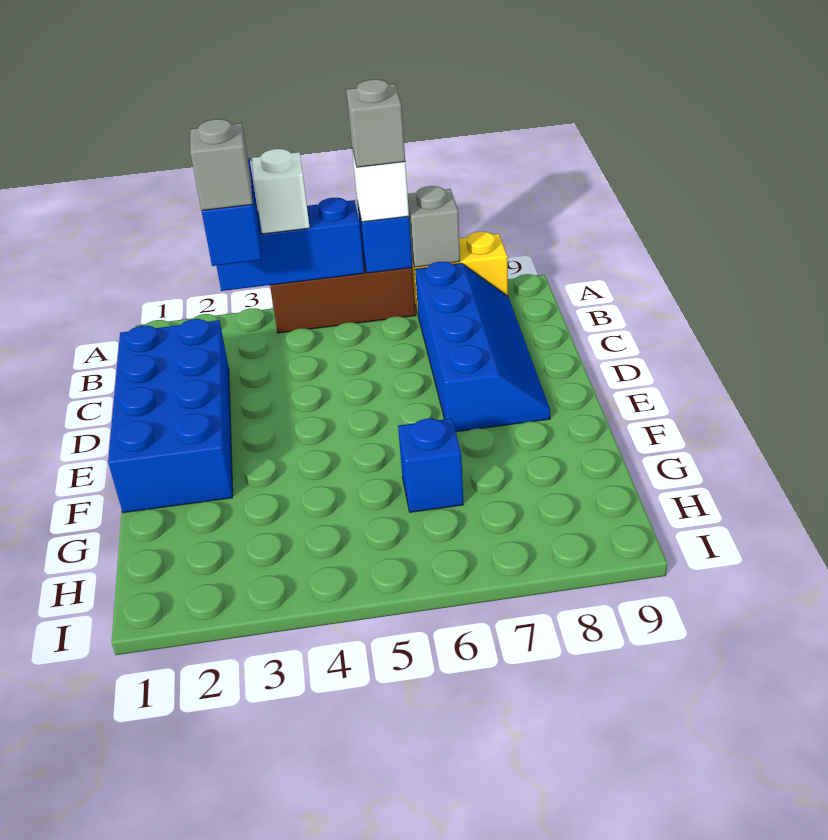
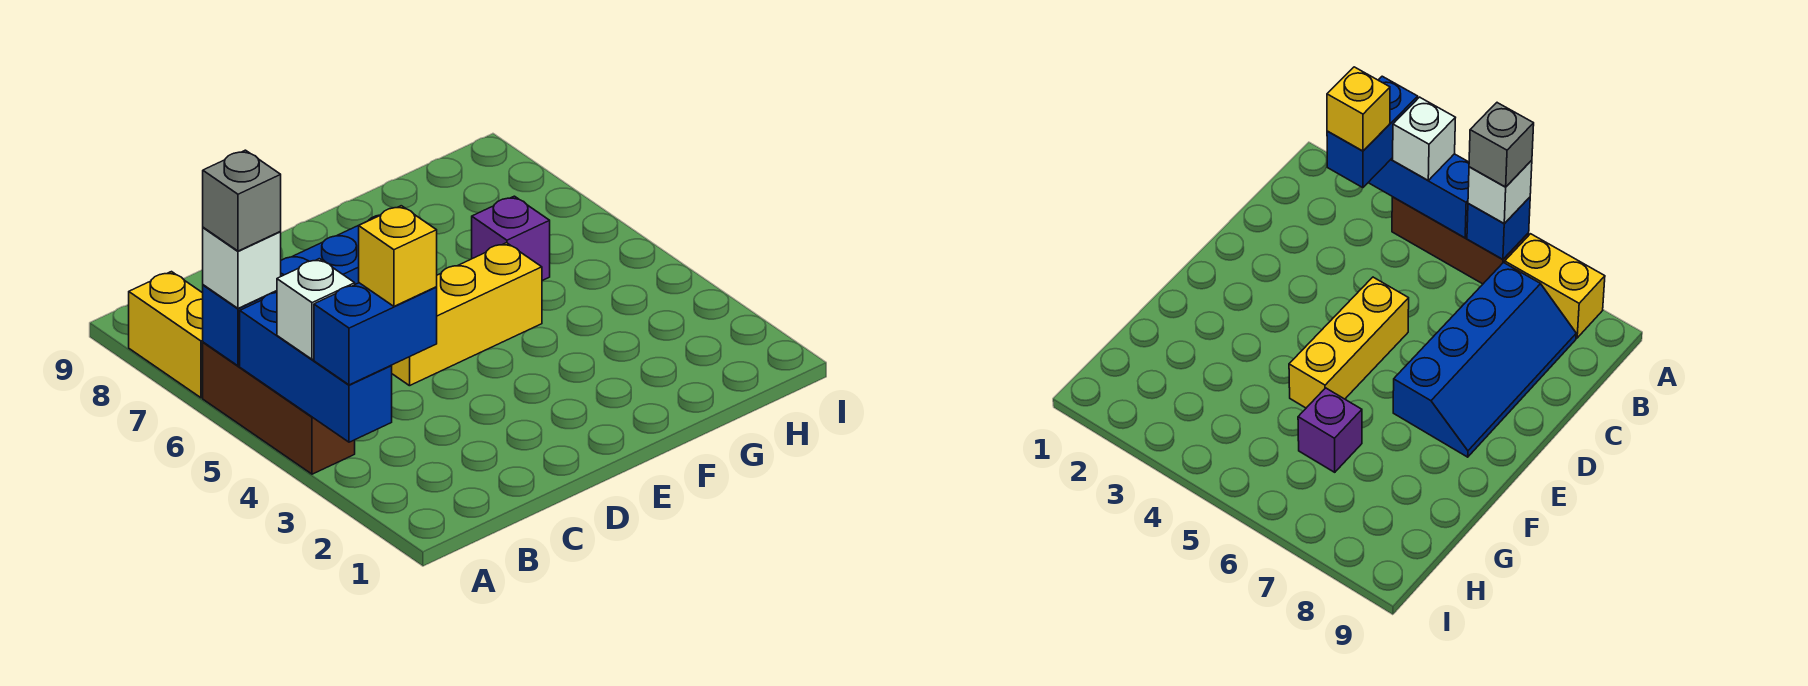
grey brick A7 level 2 -> none
grey brick B3 level 4 -> yellow brick B3 level 4
blue brick C1:F2 level 1 -> none
none -> yellow brick D5:F5 level 1
blue brick G6 level 1 -> purple brick G6 level 1

